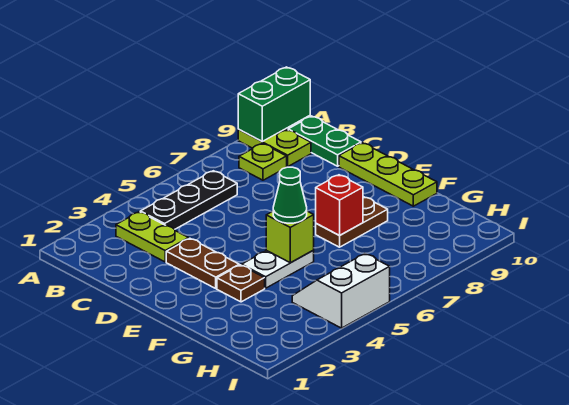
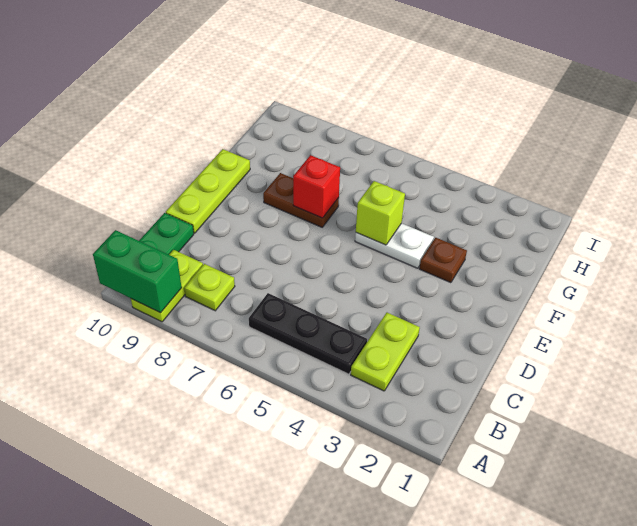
brown plate D3:E3 level 1 -> none
green cone F5 level 3 -> none
white slope H4:I5 level 1 top I -> none

